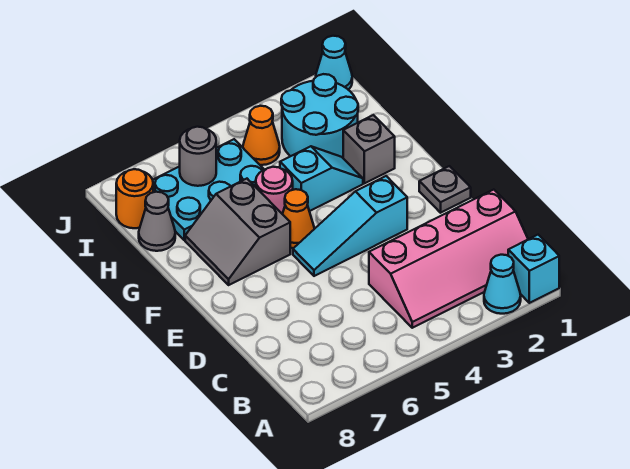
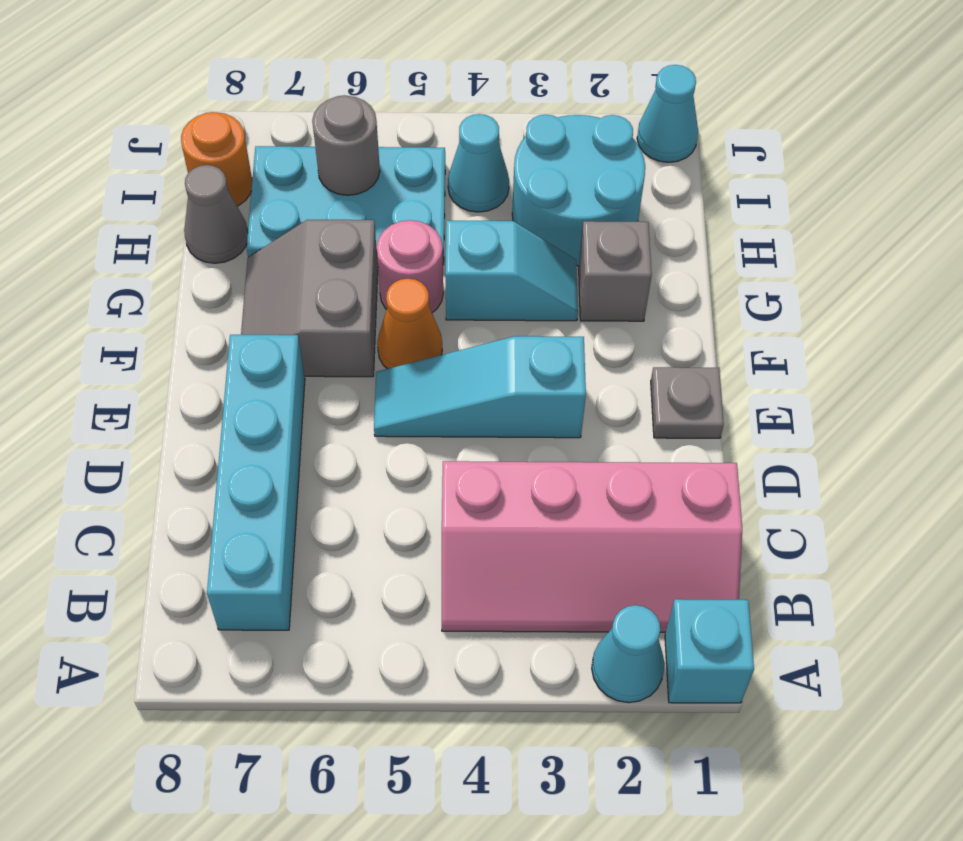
none -> cyan brick B7:E7 level 1
orange cone I4 level 1 -> cyan cone I4 level 1

